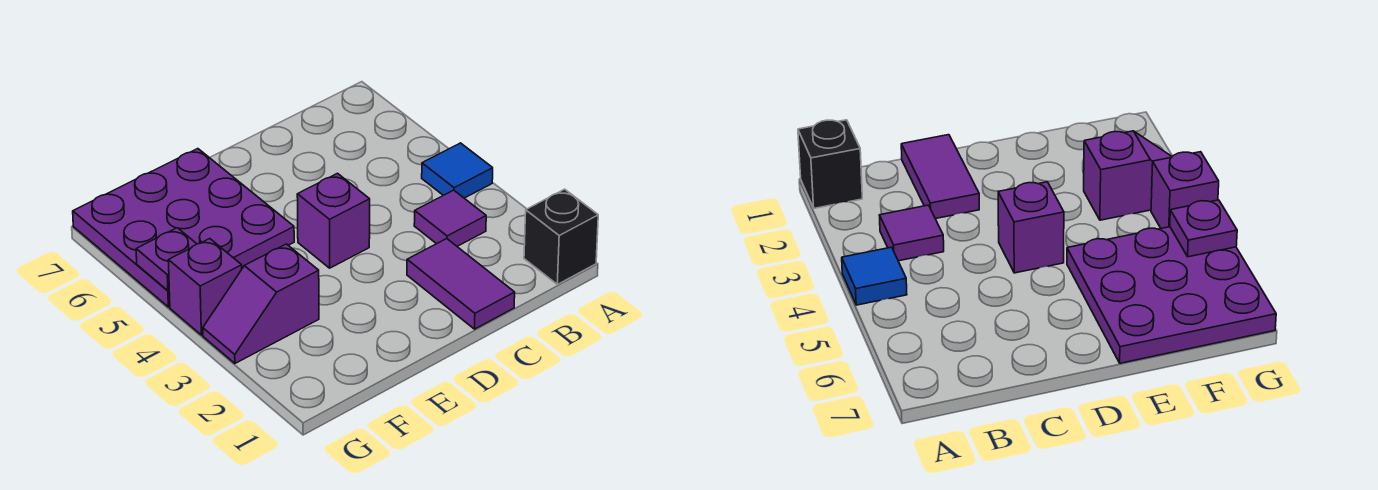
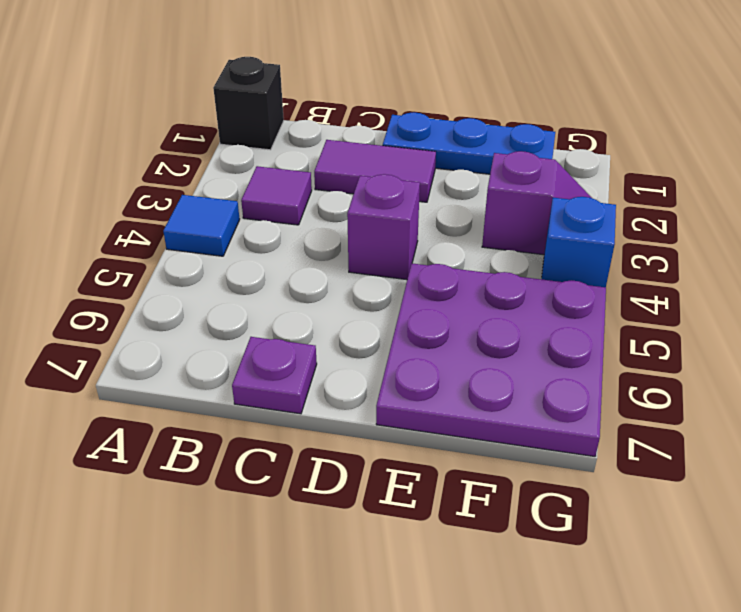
purple tile C1:C2 level 1 -> purple tile C2:D2 level 1
none -> blue plate D1:F1 level 1
purple brick G4 level 1 -> blue brick G4 level 1
purple plate G5 level 2 -> purple plate C7 level 1

